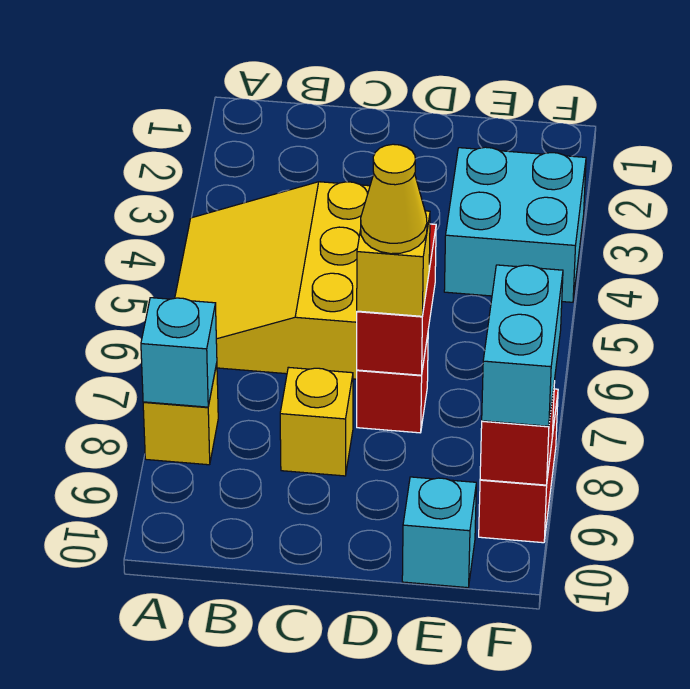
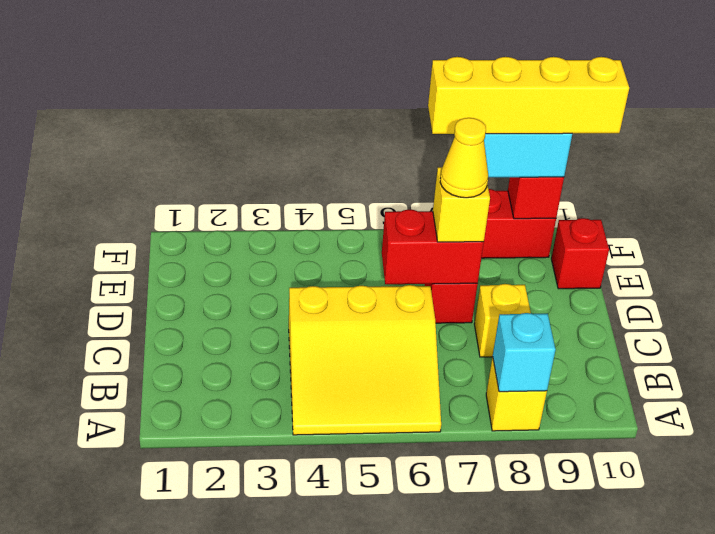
cyan brick E3:F4 level 1 -> none
cyan brick E10 level 1 -> red brick E10 level 1
none -> yellow brick F7:F10 level 4

